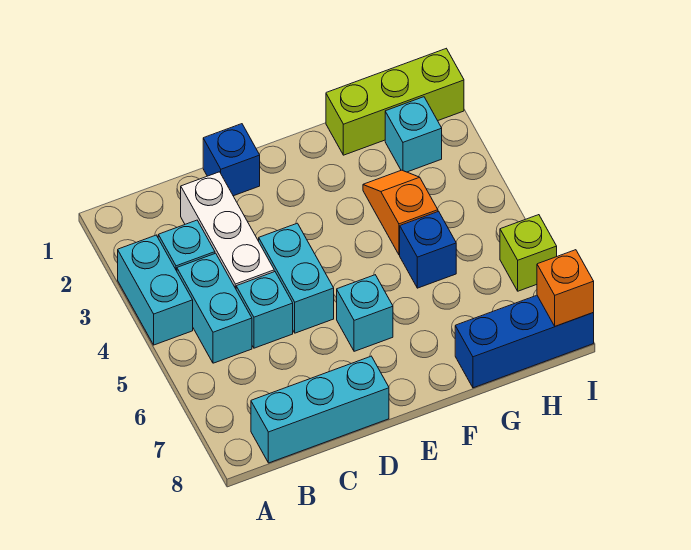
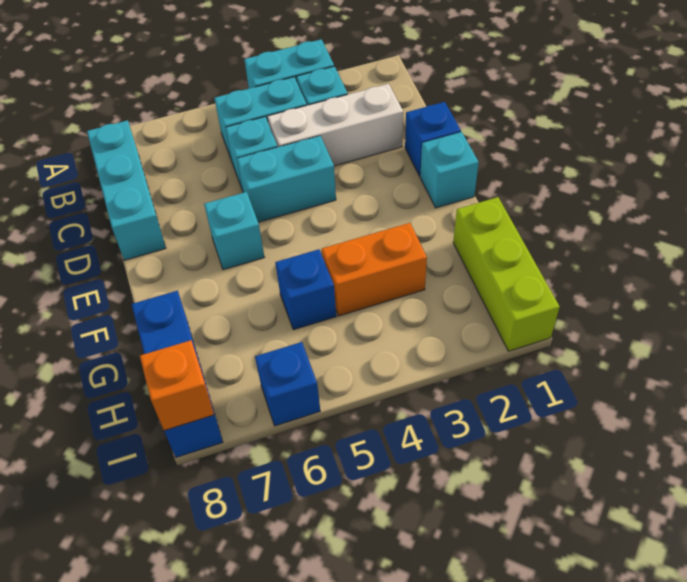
orange slope G3:G4 level 1 top 4 -> orange brick G3:G4 level 1
cyan brick H2 level 1 -> cyan brick E1 level 1
lime brick I6 level 1 -> blue brick I6 level 1

